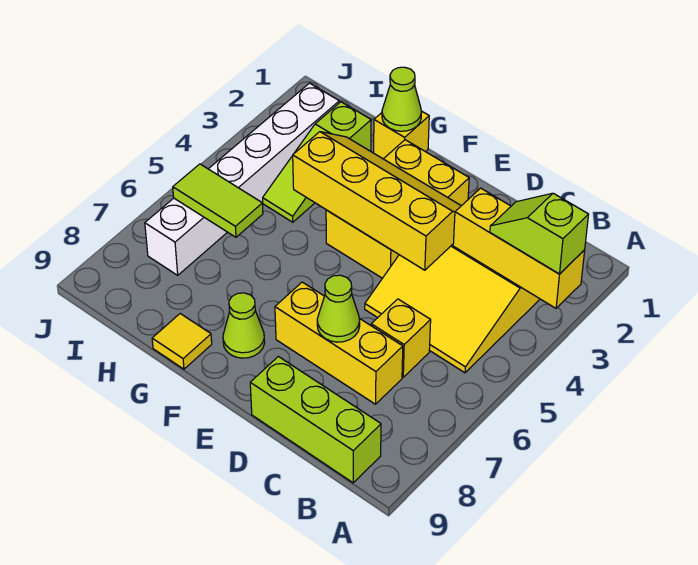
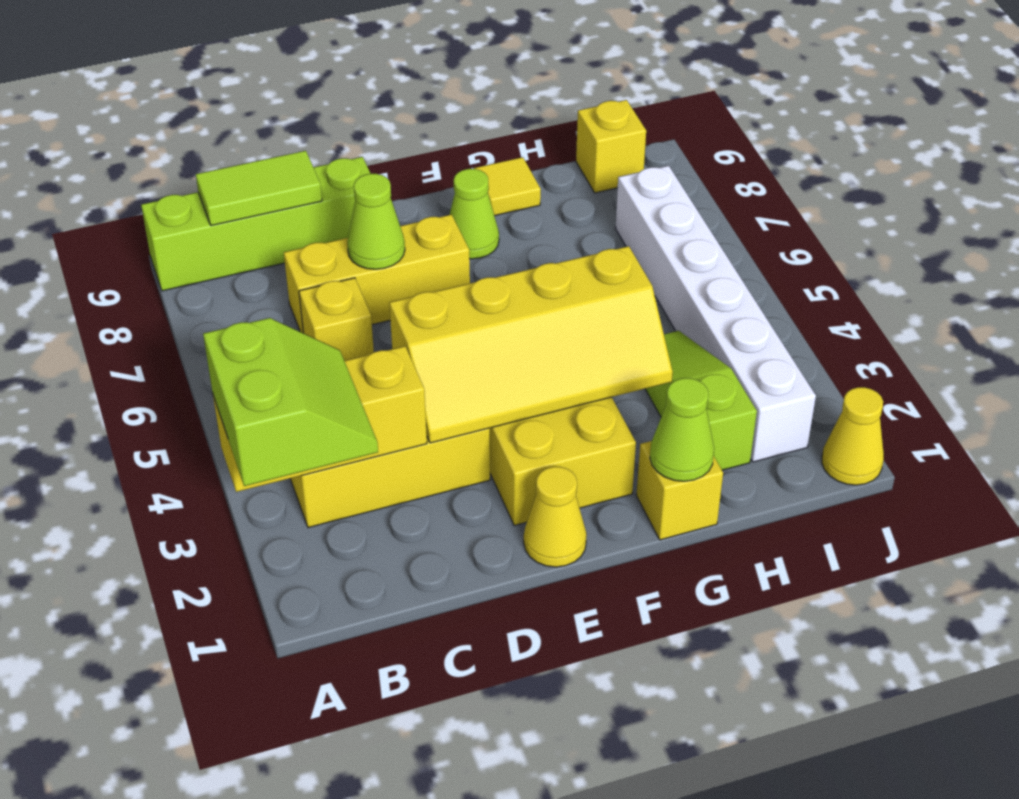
lime slope A3:B3 level 3 top A -> lime slope A2:B3 level 3 top A
lime brick B9:D9 level 1 -> lime brick A9:D9 level 1
none -> yellow cone E1 level 1
lime tile H6:I6 level 2 -> lime tile B9:C9 level 2
none -> yellow brick I9 level 1
none -> yellow cone J1 level 1

